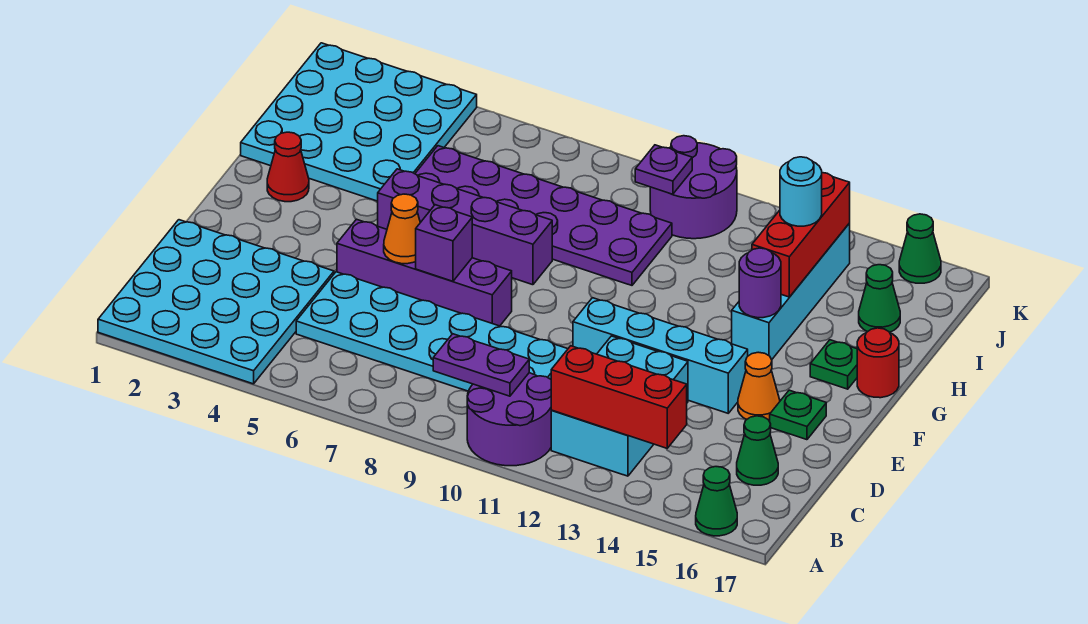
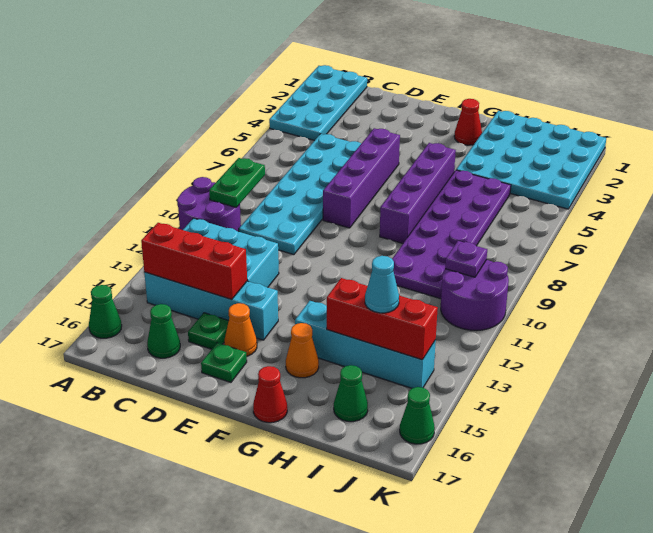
cyan plate A1:D4 level 1 -> cyan plate A1:B4 level 1
purple plate B9:B10 level 2 -> green plate B9:B10 level 2
red brick B12:B14 level 2 -> red brick B14:D14 level 2
orange cone E6 level 2 -> orange cone G15 level 1
purple brick E7 level 2 -> none
cyan brick E11:E14 level 1 -> cyan brick B14:E14 level 1
purple round brick G14 level 2 -> none
green plate G16 level 1 -> green plate D15 level 1
red round brick G17 level 1 -> red cone G17 level 1
cyan round brick I14 level 3 -> cyan cone I14 level 3

